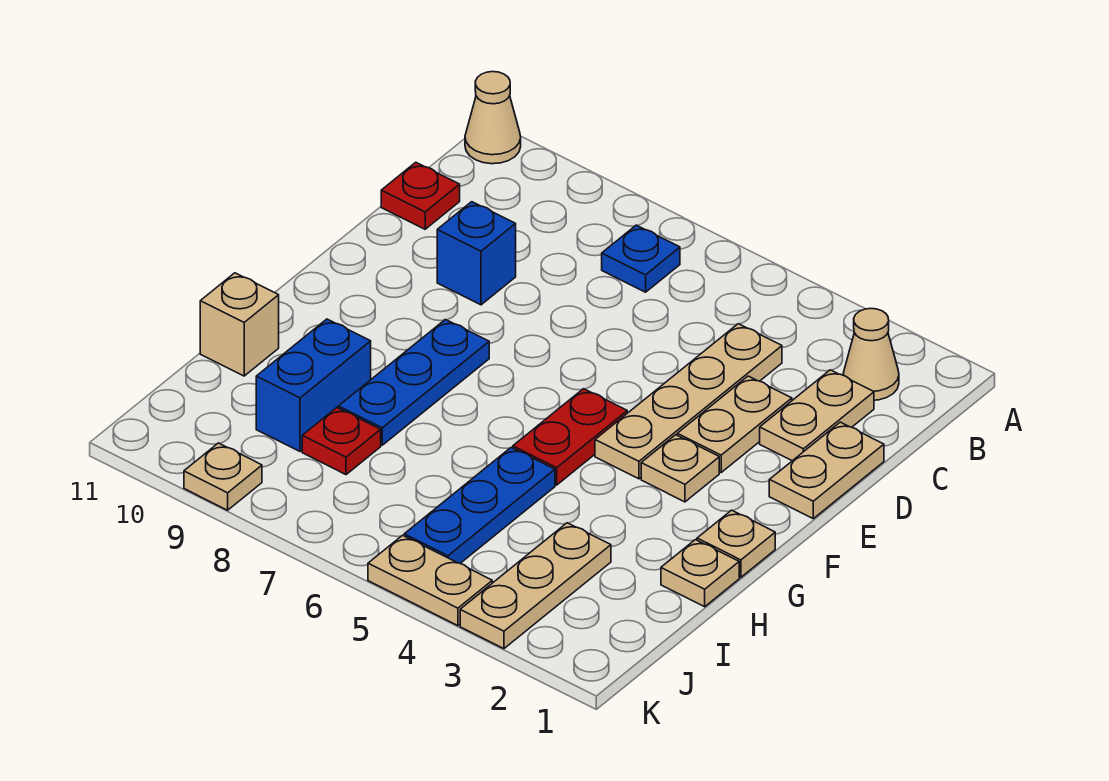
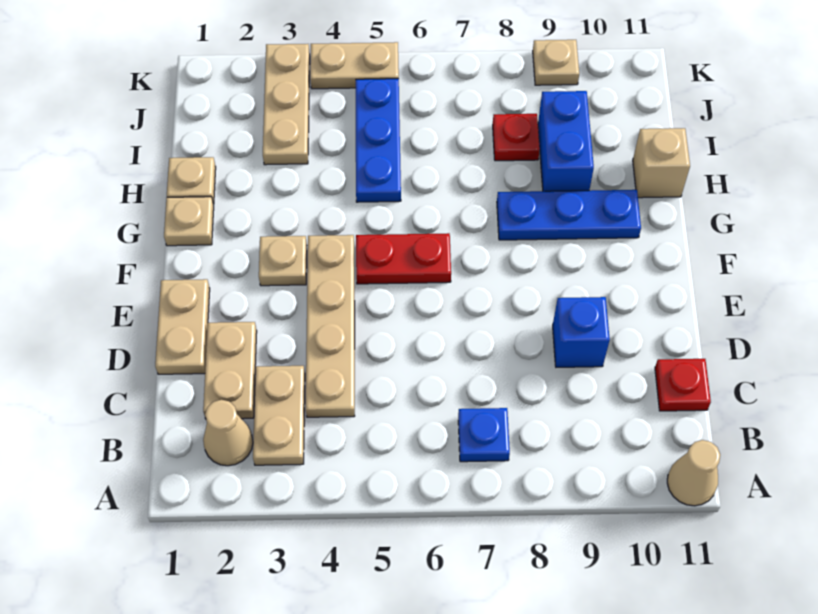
tan plate D3:E3 level 1 -> tan plate B3:C3 level 1
red plate F5:G5 level 1 -> red plate F5:F6 level 1
blue plate F8:H8 level 1 -> blue plate G8:G10 level 1

